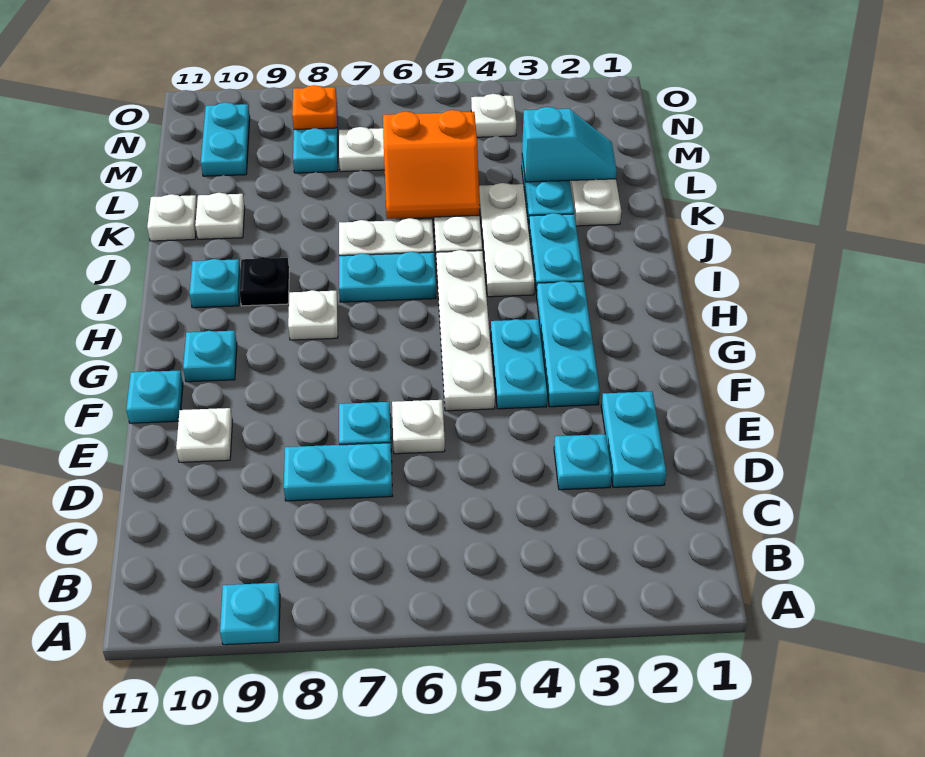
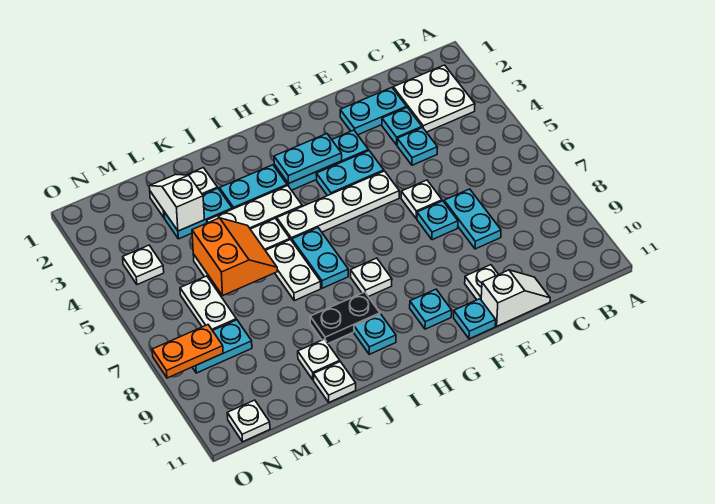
cyan plate A9 level 1 -> cyan plate D4 level 1
none -> white plate B2:C3 level 1
none -> white slope D11:E11 level 1 top E
black plate I9 level 1 -> black plate I9:J9 level 1
cyan slope L2:L3 level 2 top 3 -> white slope L2:L3 level 2 top 3
cyan plate M10:N10 level 1 -> cyan plate G3:H3 level 2
orange plate N8 level 2 -> orange plate N8:O8 level 2
none -> white plate N11 level 1

